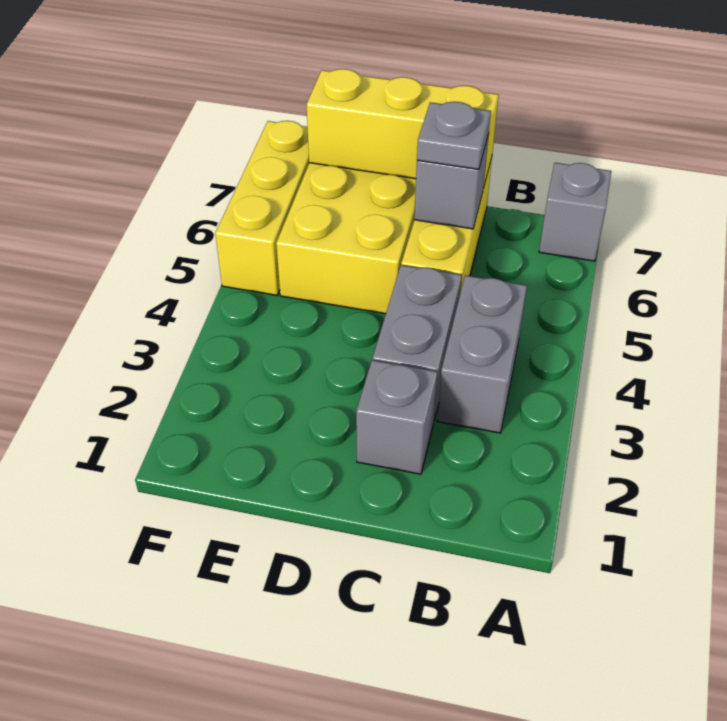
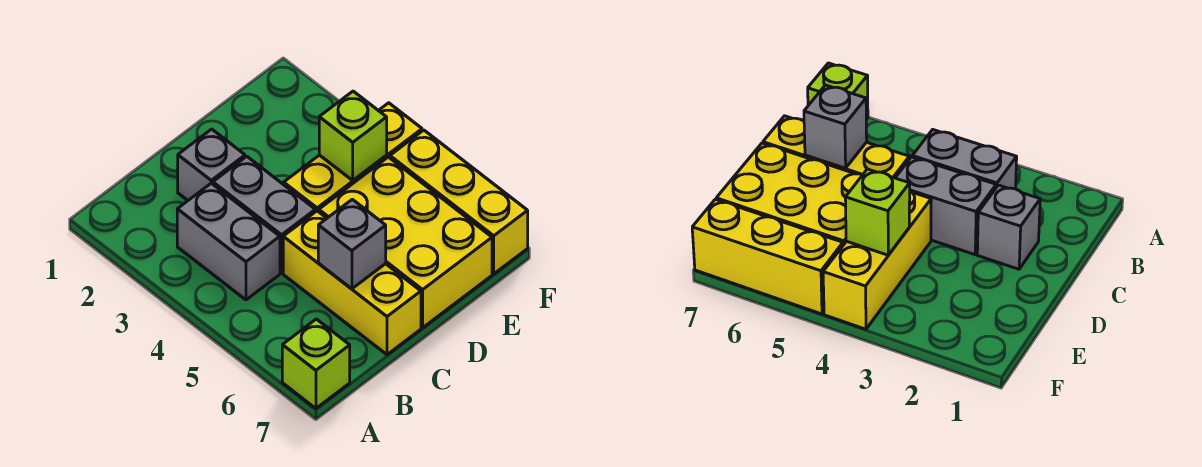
grey brick A7 level 1 -> lime brick A7 level 1
grey plate C6 level 3 -> none
yellow brick C7:E7 level 2 -> yellow brick D4:F4 level 1
none -> lime brick E4 level 2

